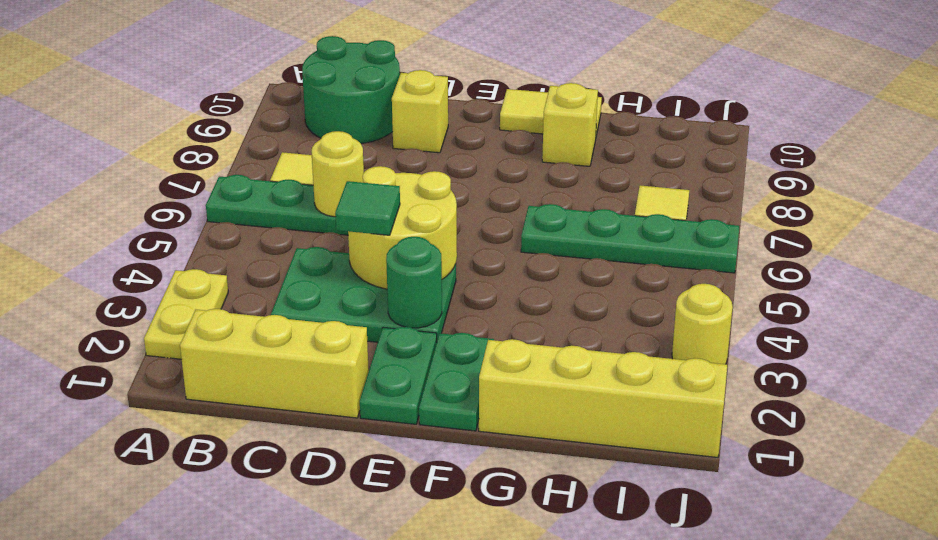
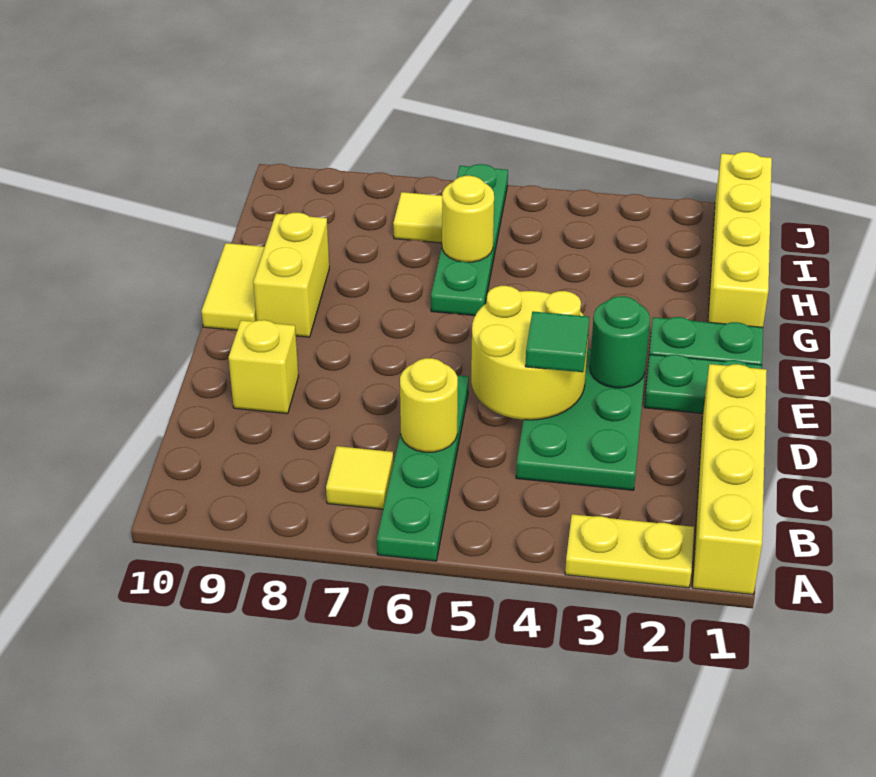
yellow brick B1:D1 level 1 -> yellow brick A1:D1 level 1
green round brick B9:C10 level 1 -> none
yellow brick G9 level 1 -> yellow brick F9:G9 level 1
yellow round brick J3 level 1 -> yellow round brick H6 level 2

